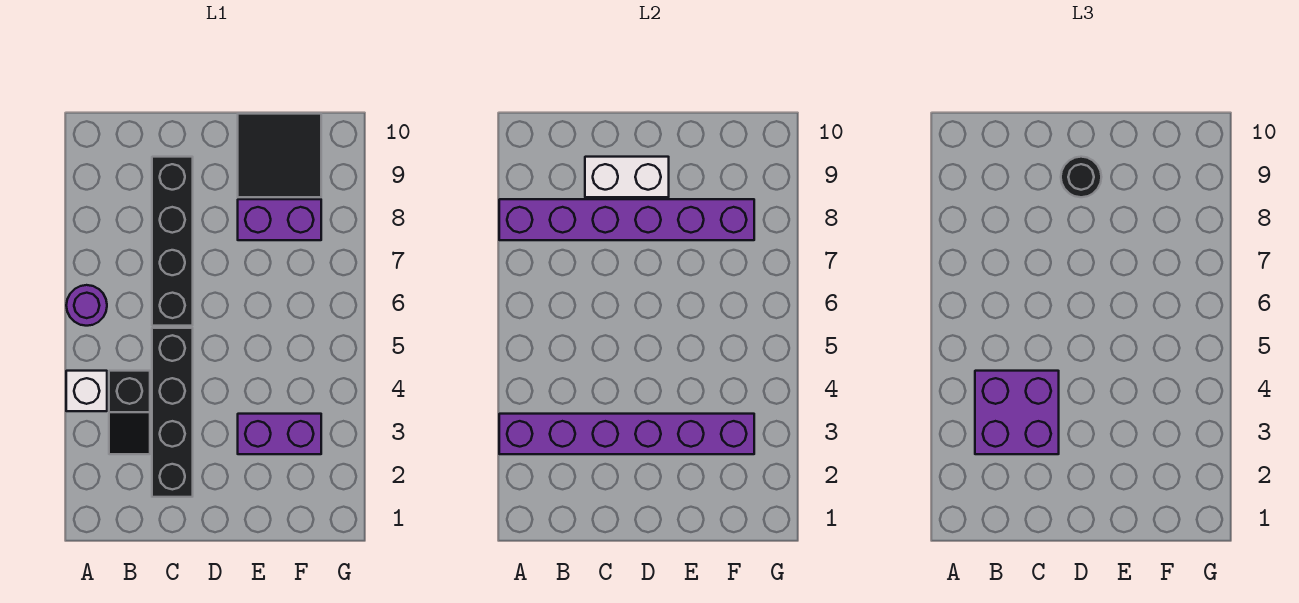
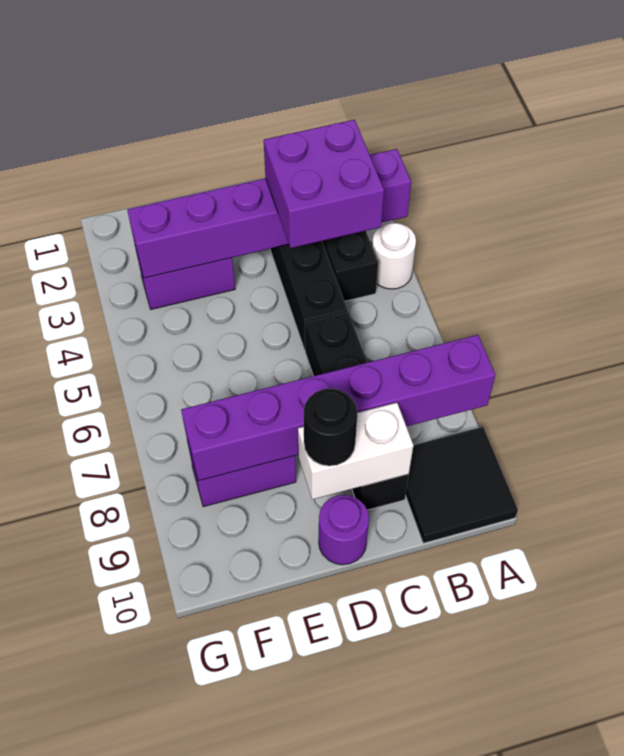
white brick A4 level 1 -> white round brick A4 level 1
purple round brick A6 level 1 -> purple round brick D10 level 1
black tile E9:F10 level 1 -> black tile A9:B10 level 1

